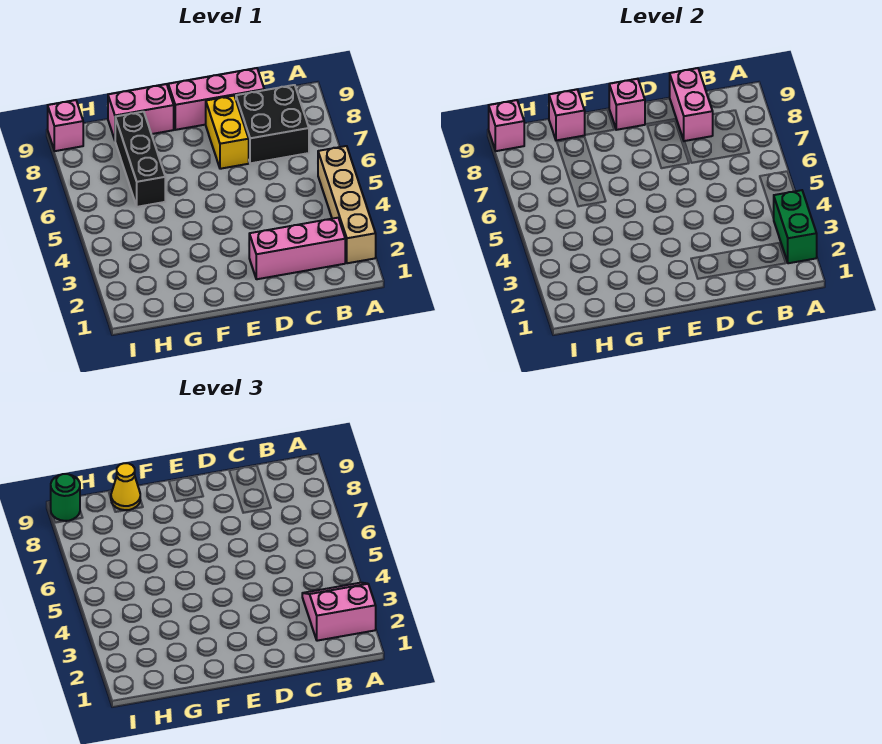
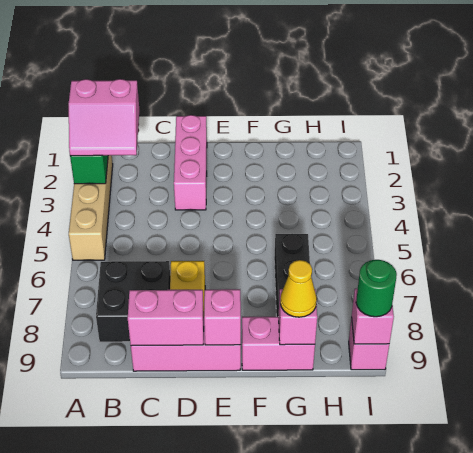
pink brick B2:D2 level 1 -> pink brick D1:D3 level 1
pink brick C8:C9 level 2 -> pink brick C9:D9 level 2

